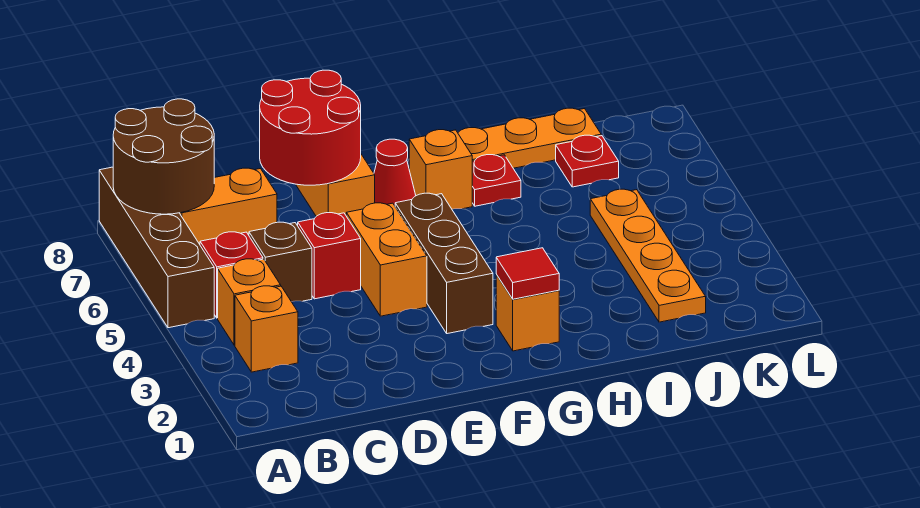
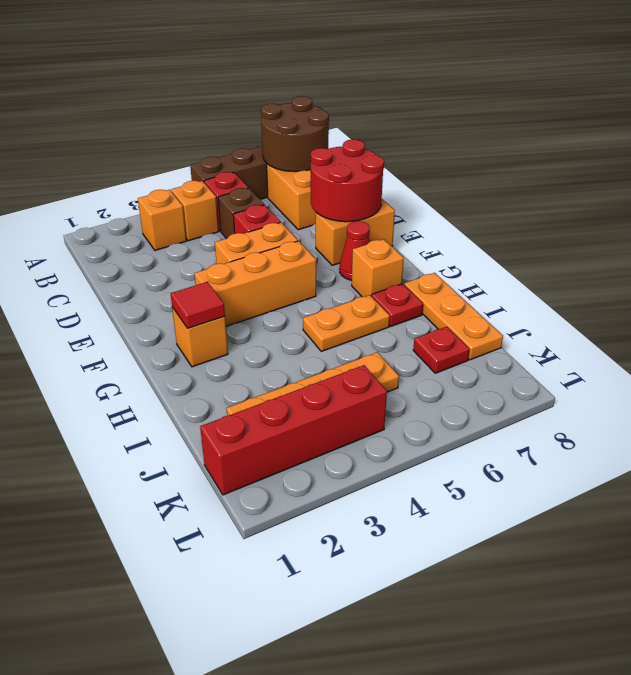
brown brick F3:F5 level 1 -> orange brick F3:F5 level 1
none -> orange plate H5:H6 level 1
none -> red brick K1:K4 level 1

